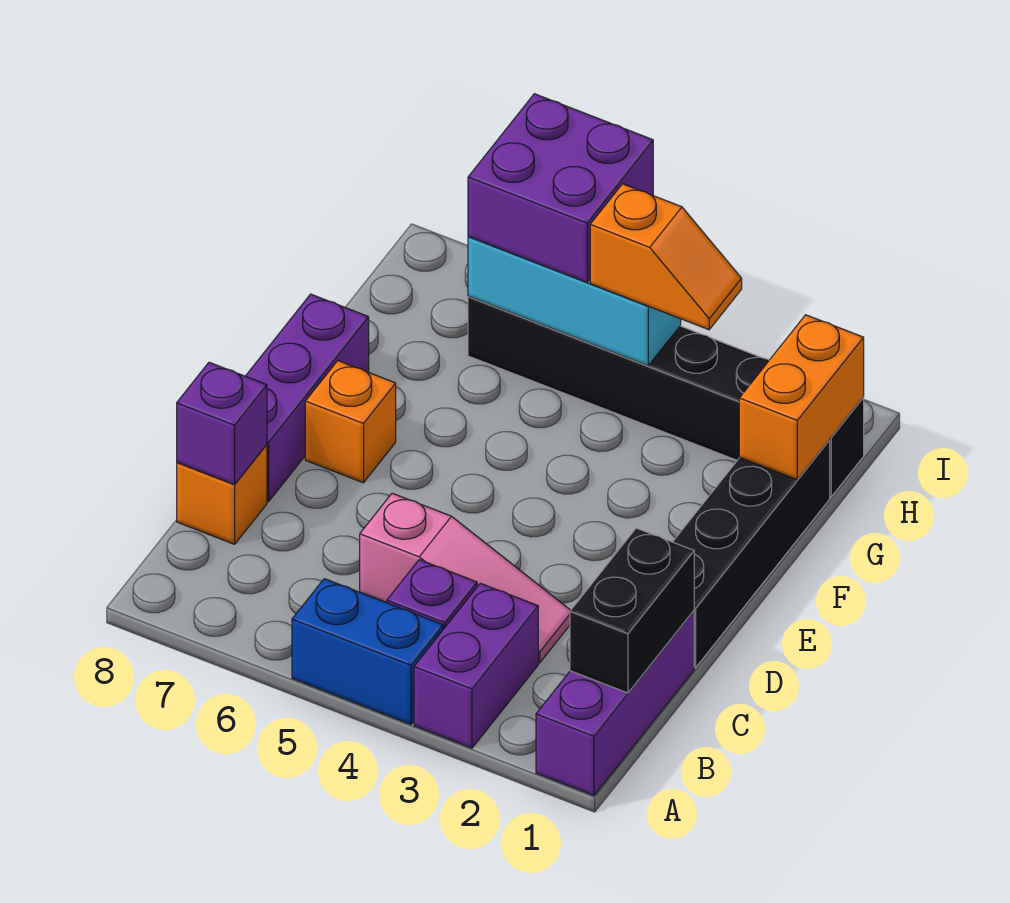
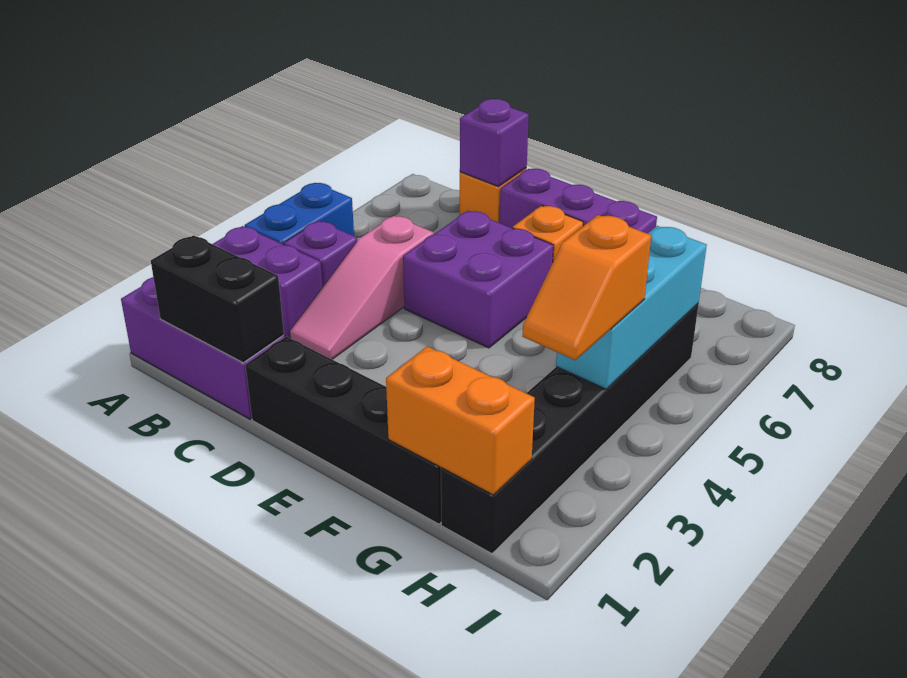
purple brick H5:I6 level 3 -> purple brick D5:E6 level 1

